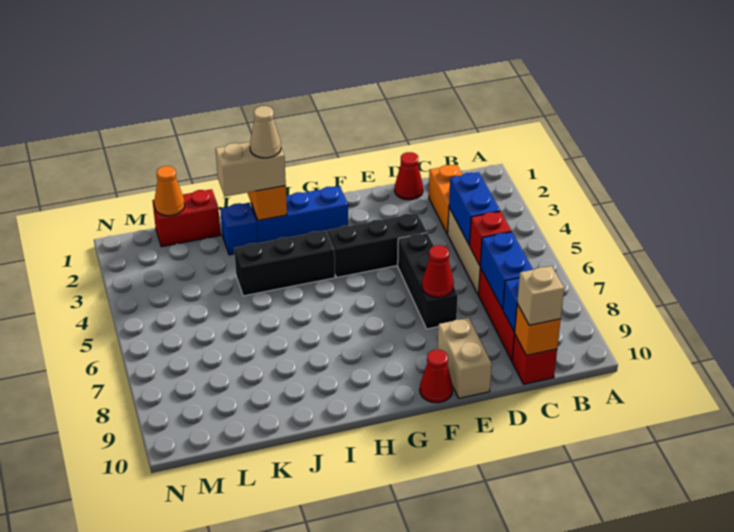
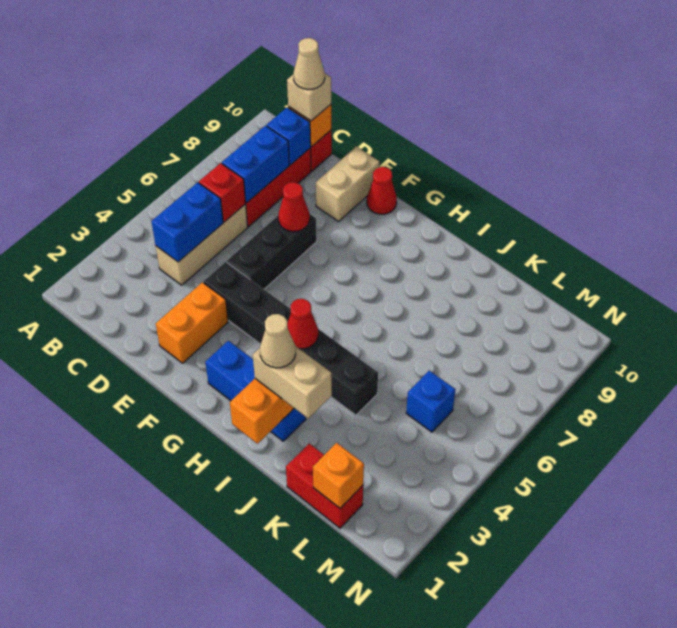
orange brick C2:C3 level 1 -> orange brick E2:E3 level 1
none -> tan cone C10 level 4
red cone D1 level 1 -> red cone H4 level 2
blue brick J2 level 1 -> blue brick L5 level 1
orange cone L1 level 2 -> orange brick L1 level 2

